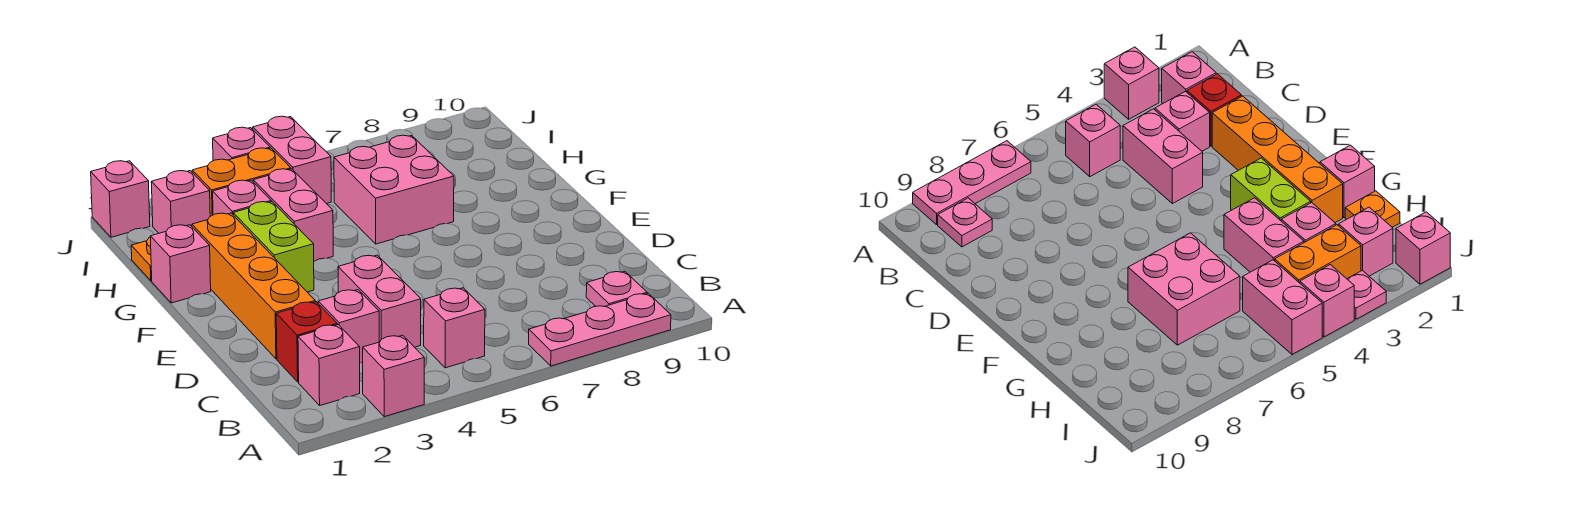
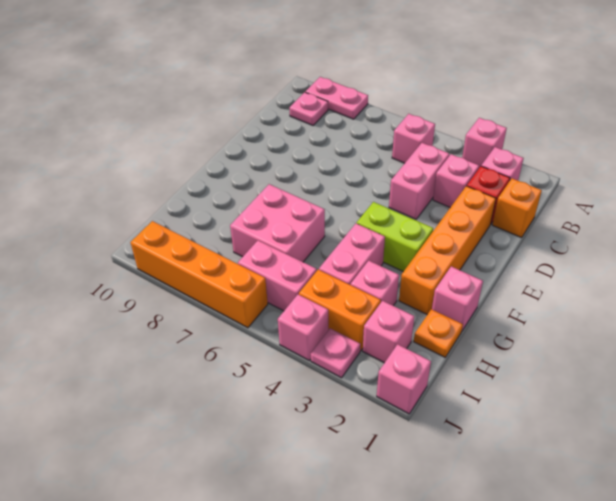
pink plate A7:A9 level 1 -> pink plate A8:A9 level 1
none -> orange brick C1 level 1
lime brick F3:G3 level 1 -> lime brick F3:F4 level 1
pink brick I5:J5 level 1 -> pink brick I5:I6 level 1
none -> orange brick J6:J9 level 1

